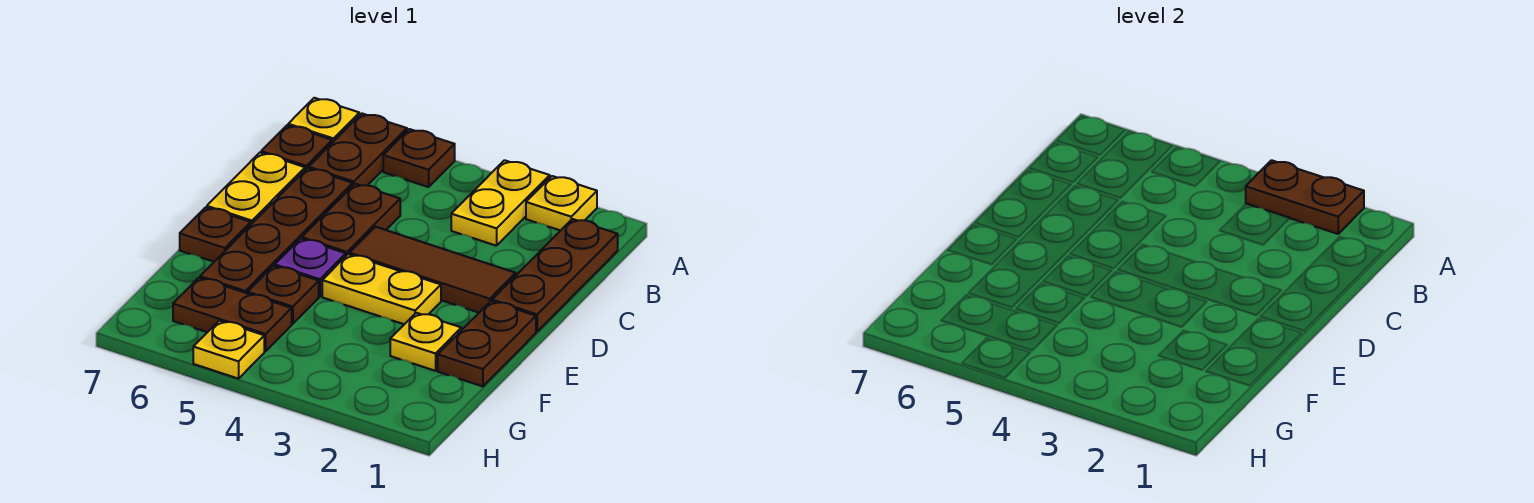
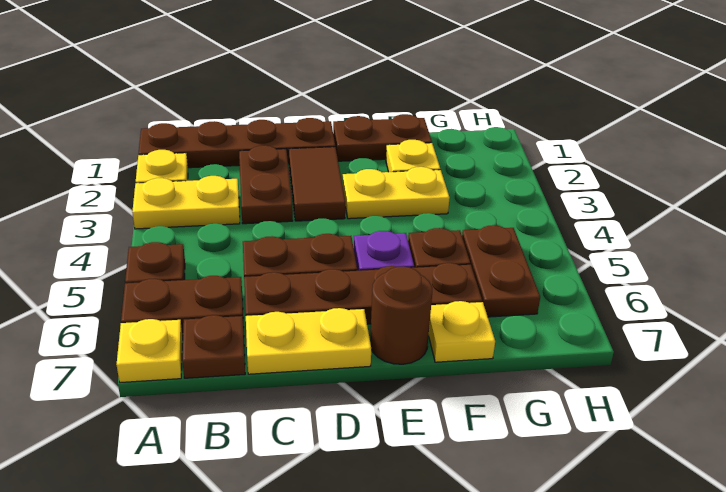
brown plate A2:A3 level 2 -> brown plate C2:C3 level 1
brown plate B1:D1 level 1 -> brown plate A1:D1 level 1
brown tile D2:D4 level 1 -> brown tile D2:D3 level 1
yellow plate E3:E4 level 1 -> yellow plate E3:F3 level 1
brown plate E7 level 1 -> brown round brick E7 level 1
yellow plate H5 level 1 -> yellow plate F7 level 1

